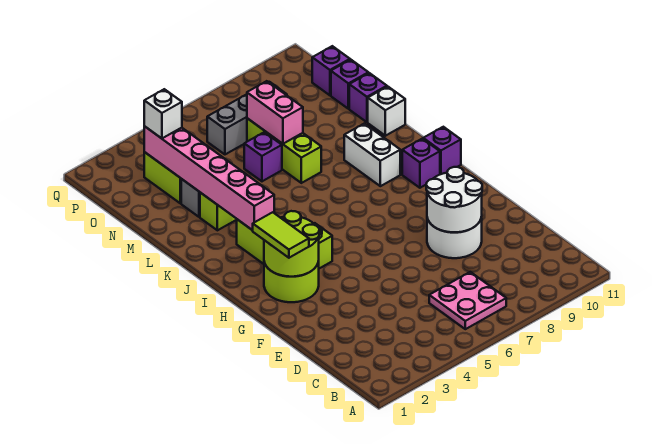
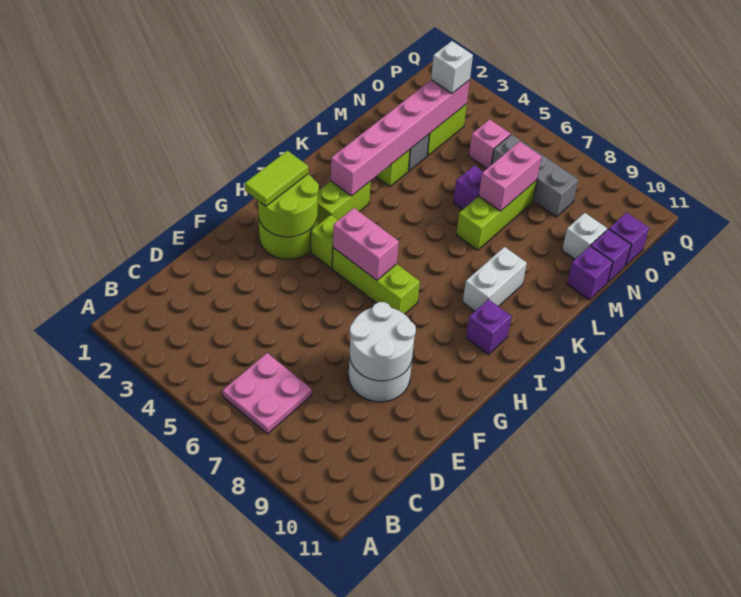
none -> lime brick H5:H7 level 1
none -> pink brick H5:H6 level 2
purple brick I11 level 1 -> none
white brick L11 level 1 -> white brick N10 level 1
none -> pink brick O5 level 1

